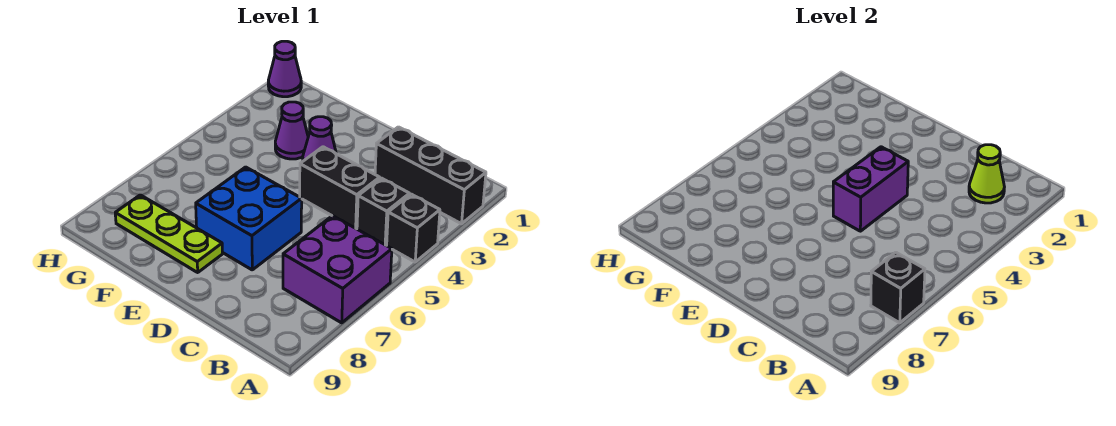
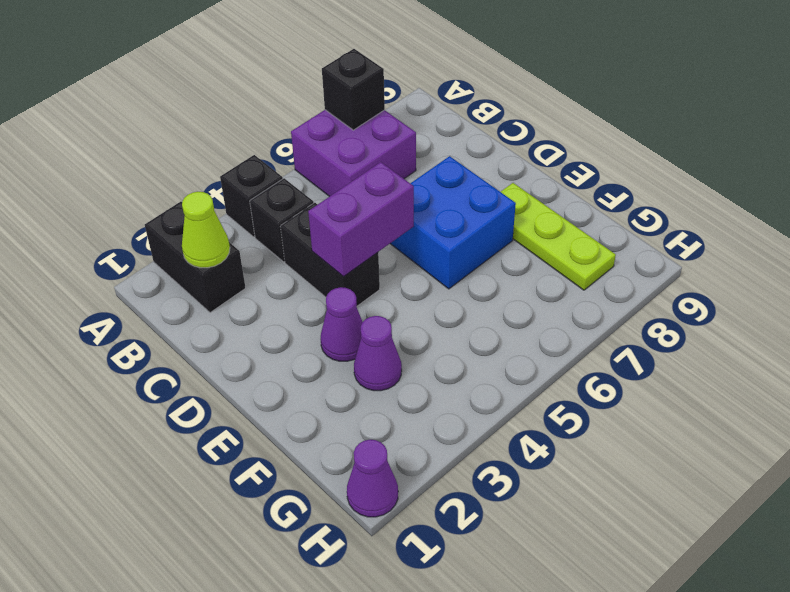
black brick A2:C2 level 1 -> black brick A2:B2 level 1

